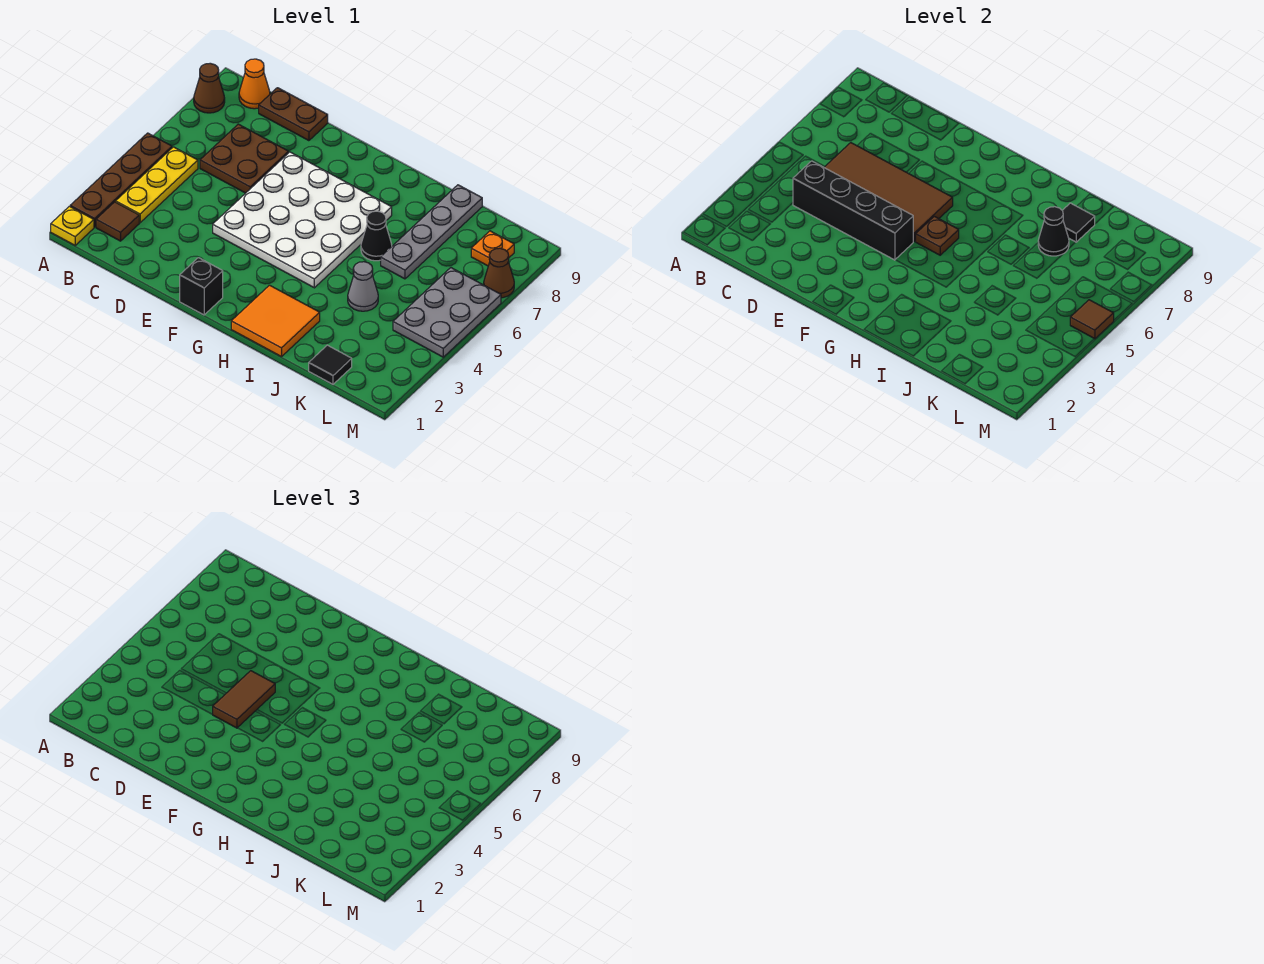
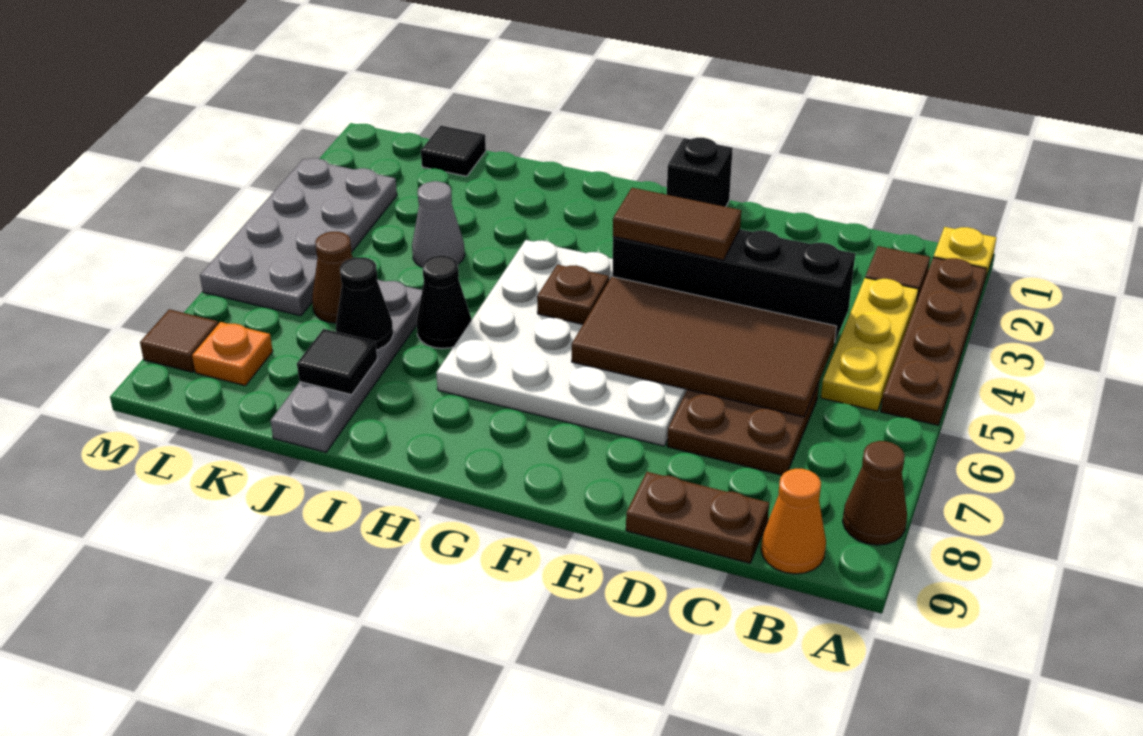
brown tile E4:E5 level 3 -> brown tile E4:F4 level 3
orange tile H1:I2 level 1 -> none
grey plate L4:M6 level 1 -> grey plate L3:M6 level 1
brown tile M5 level 2 -> brown tile M8 level 1
brown cone M7 level 1 -> brown cone K6 level 1

